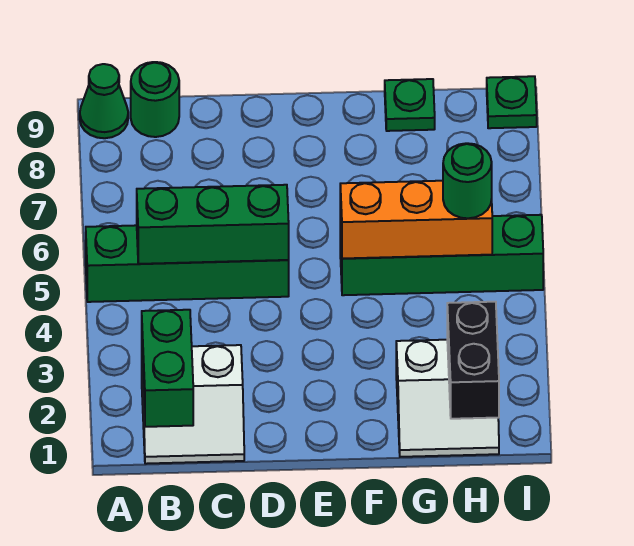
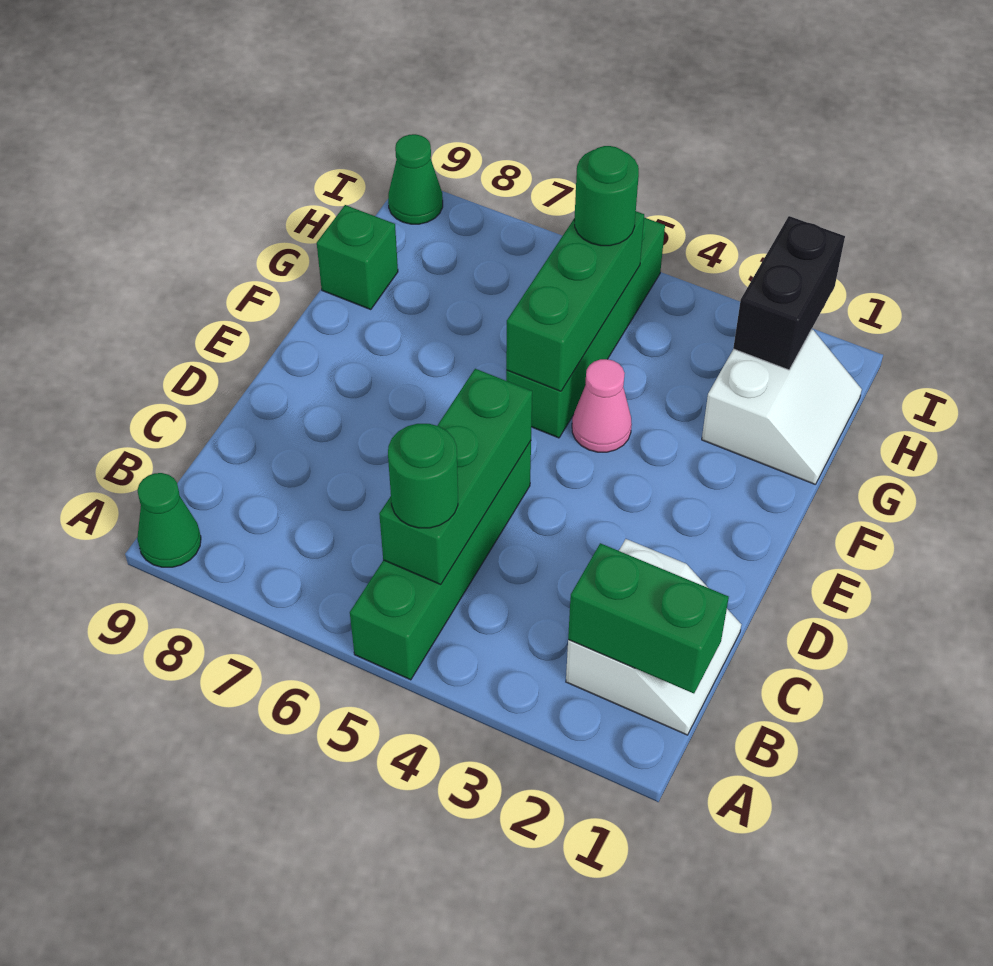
green round brick B9 level 1 -> green round brick B5 level 3
none -> pink cone F4 level 1
orange brick F5:H5 level 2 -> green brick F5:H5 level 2
green plate G9 level 1 -> green brick G9 level 1
black brick H1:H2 level 2 -> black brick H2:I2 level 2
green plate I9 level 1 -> green cone I9 level 1

